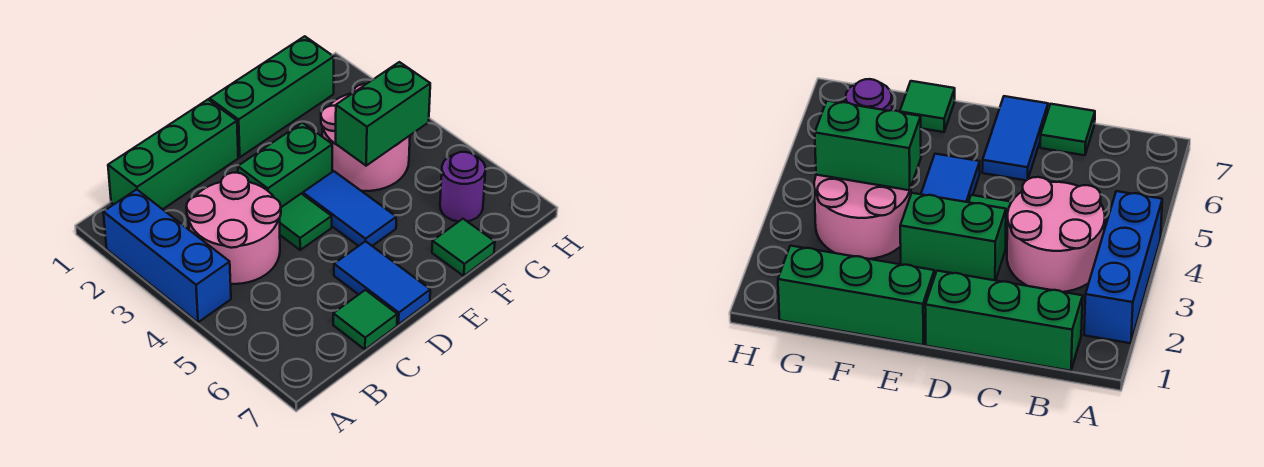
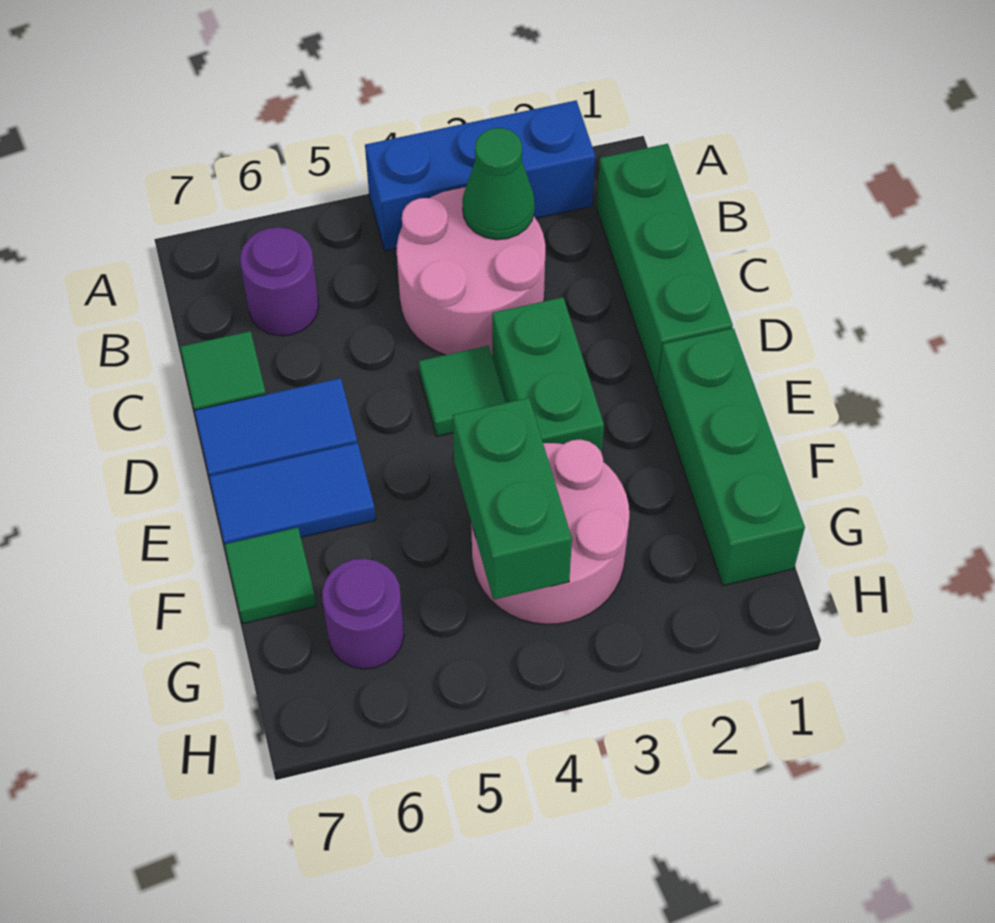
none -> green cone B3 level 2
none -> purple round brick B6 level 1
blue tile E4:E5 level 1 -> blue tile E6:E7 level 1

